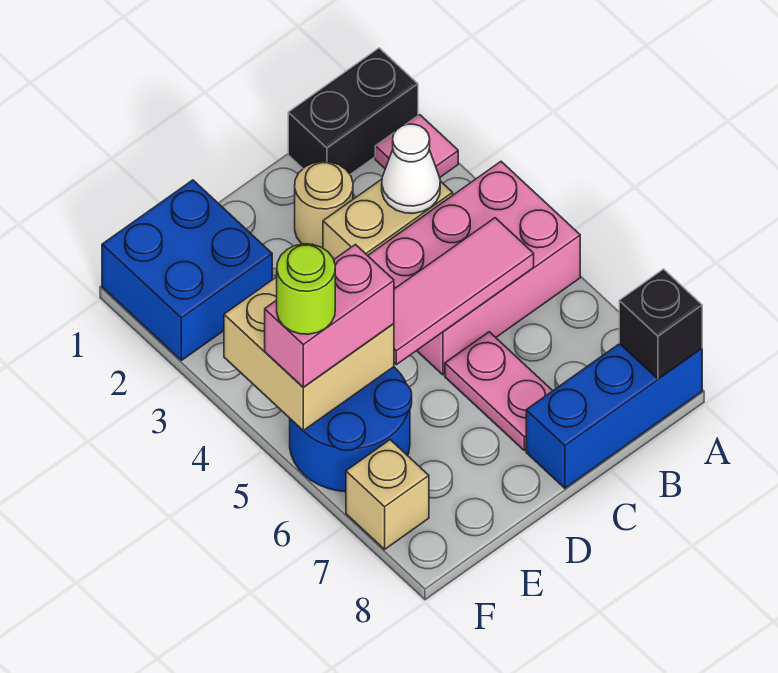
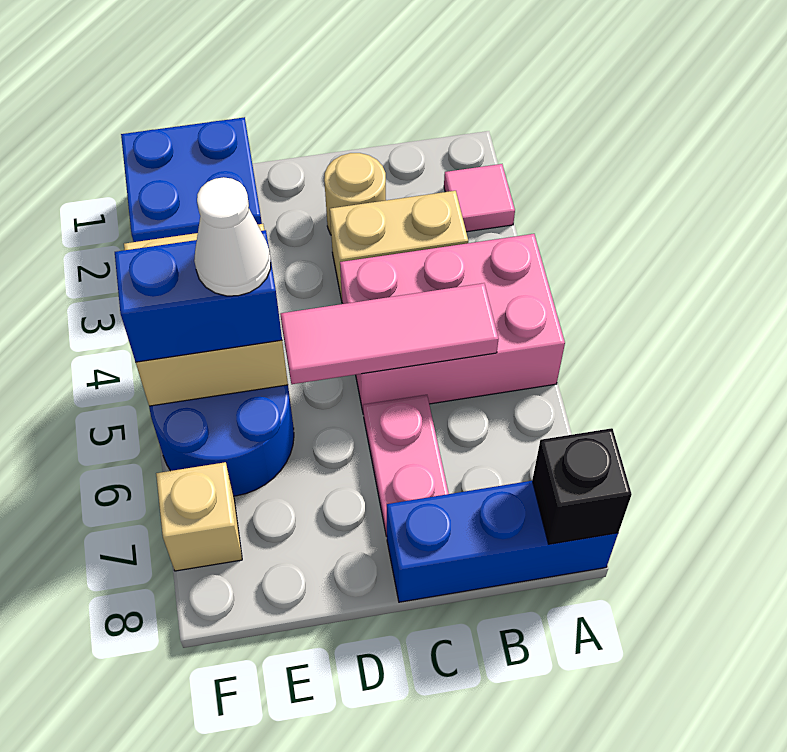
black brick A1:B1 level 1 -> none
white cone B3 level 2 -> white cone E5 level 4
pink brick E5:F5 level 3 -> blue brick E5:F5 level 3
lime round brick F5 level 4 -> none

